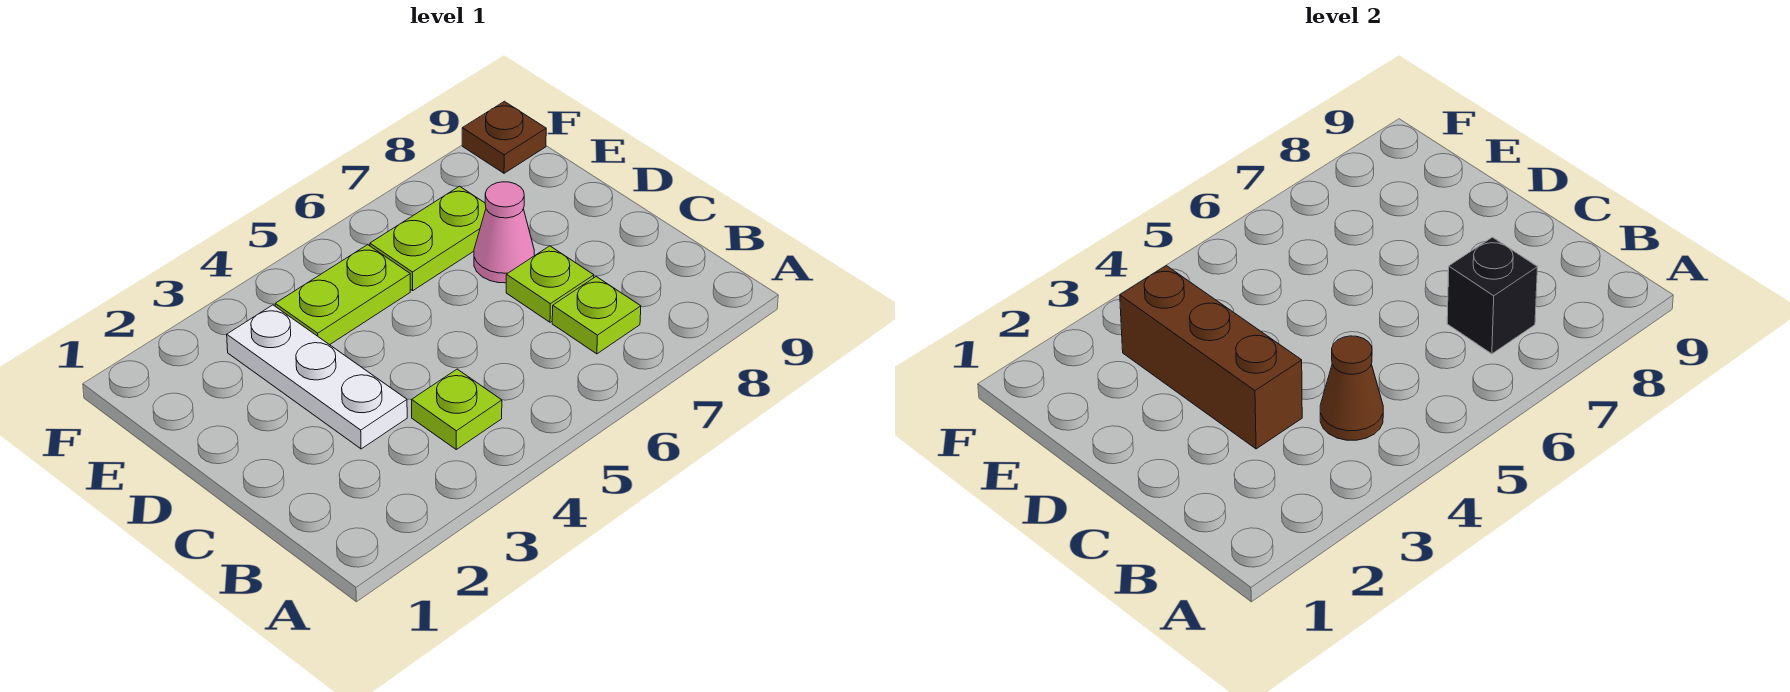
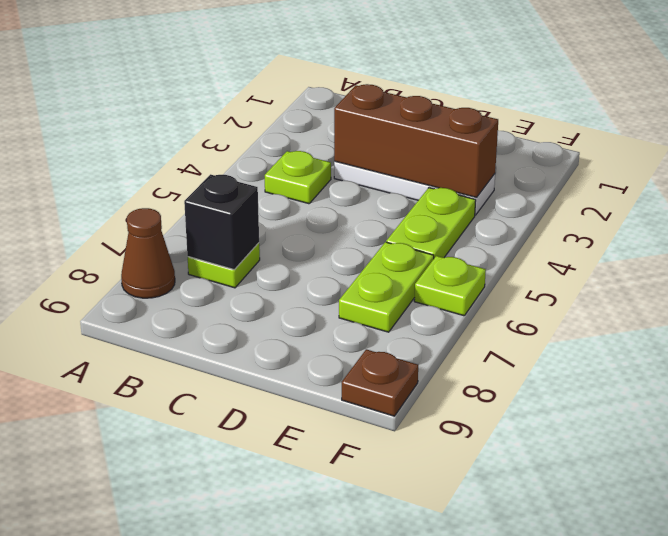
brown cone B4 level 2 -> brown cone A8 level 1
lime plate C7 level 1 -> lime plate F6 level 1
pink cone D7 level 1 -> none

